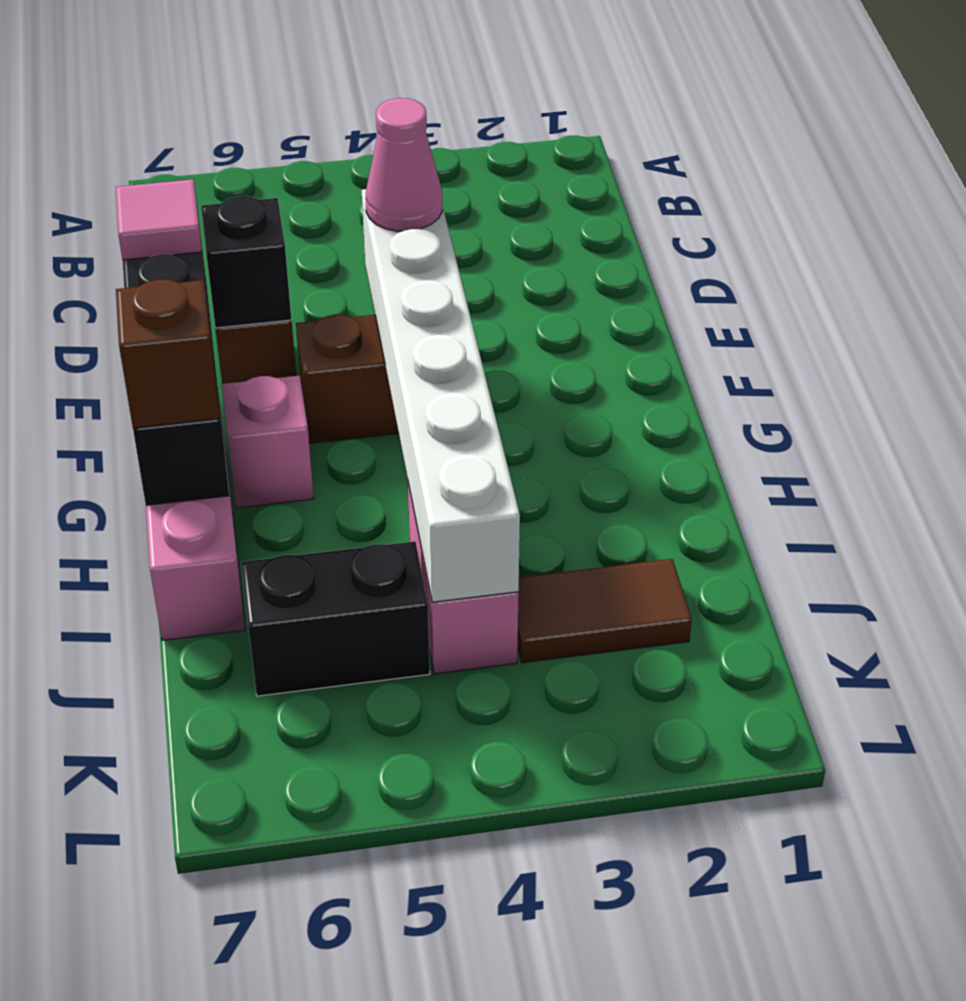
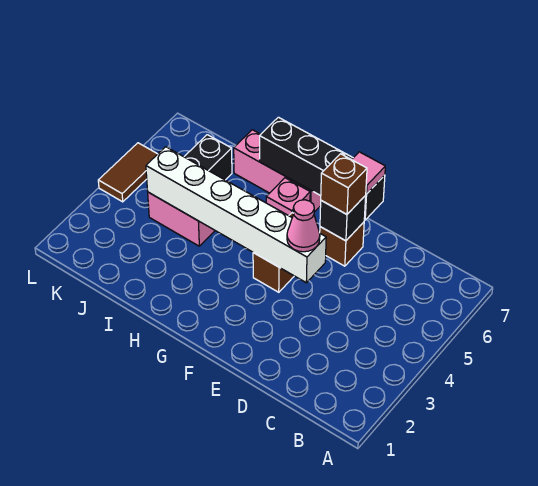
brown brick H7 level 3 -> brown brick E6 level 3
brown tile J2:J3 level 1 -> brown tile L4:L5 level 1

